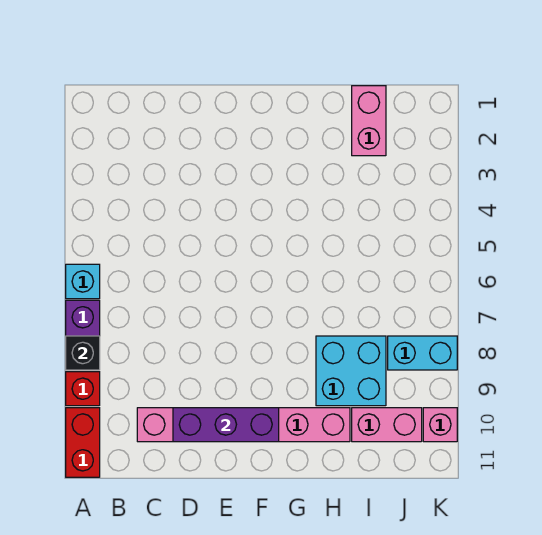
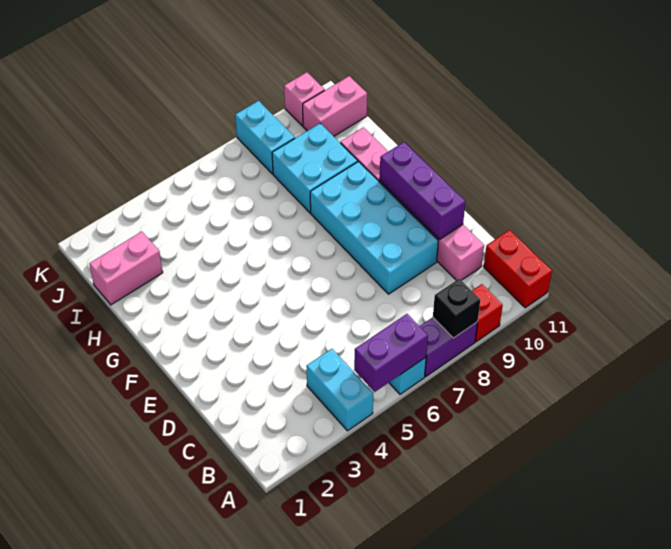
none -> cyan brick A4:B4 level 1
none -> purple brick A5:A6 level 2
red brick A10:A11 level 1 -> red brick A11:B11 level 1
none -> cyan brick D8:G9 level 1
pink brick I10:J10 level 1 -> pink brick J10:J11 level 1

